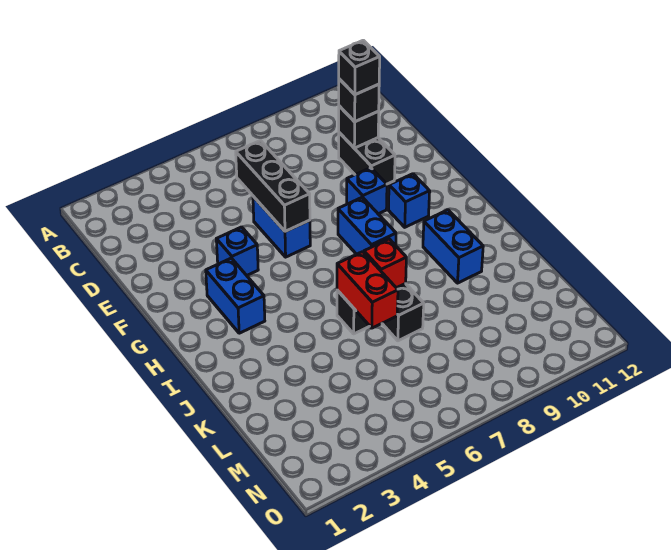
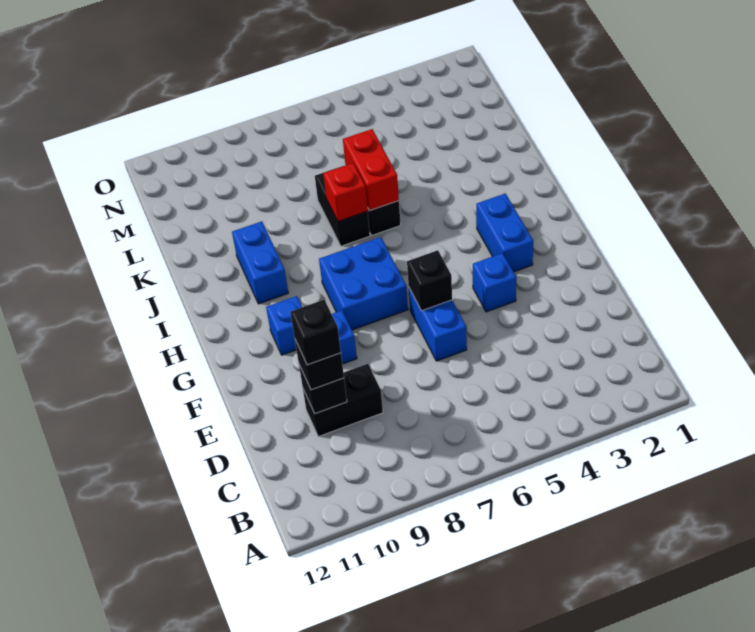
black brick D6:F6 level 2 -> black brick F6 level 2
black brick D10:E10 level 1 -> black brick D9:D10 level 1
blue brick G8:H8 level 1 -> blue brick G7:H8 level 1

